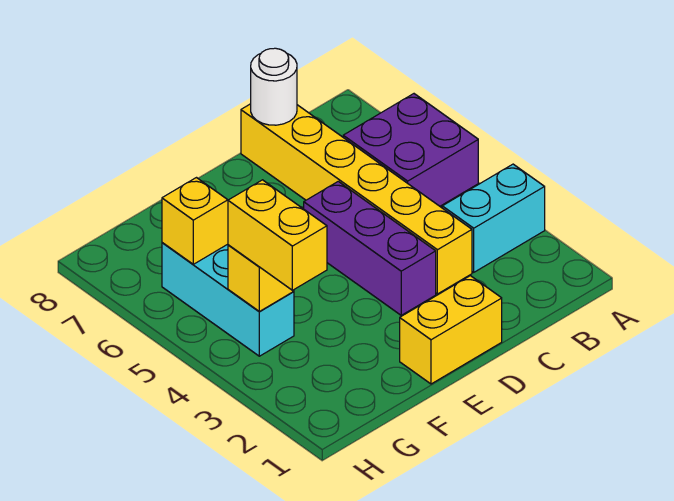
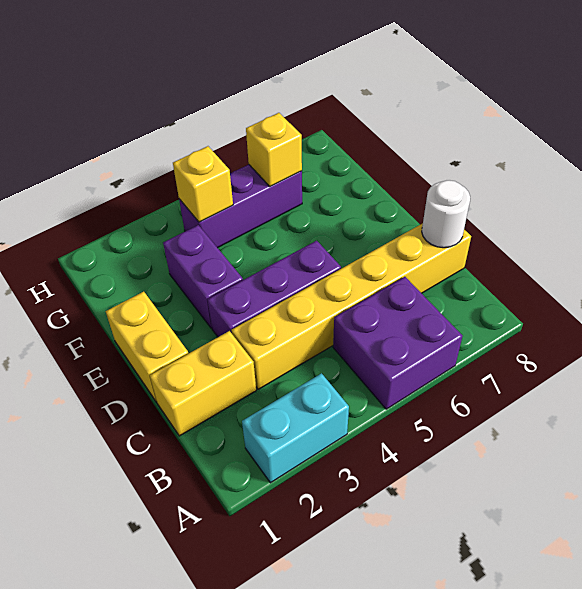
cyan brick A3:B3 level 1 -> cyan brick A2:A3 level 1
none -> purple brick E3:F3 level 1
yellow brick G3:G4 level 3 -> yellow brick C1:C2 level 1
cyan brick G4:G6 level 1 -> purple brick G4:G6 level 1

